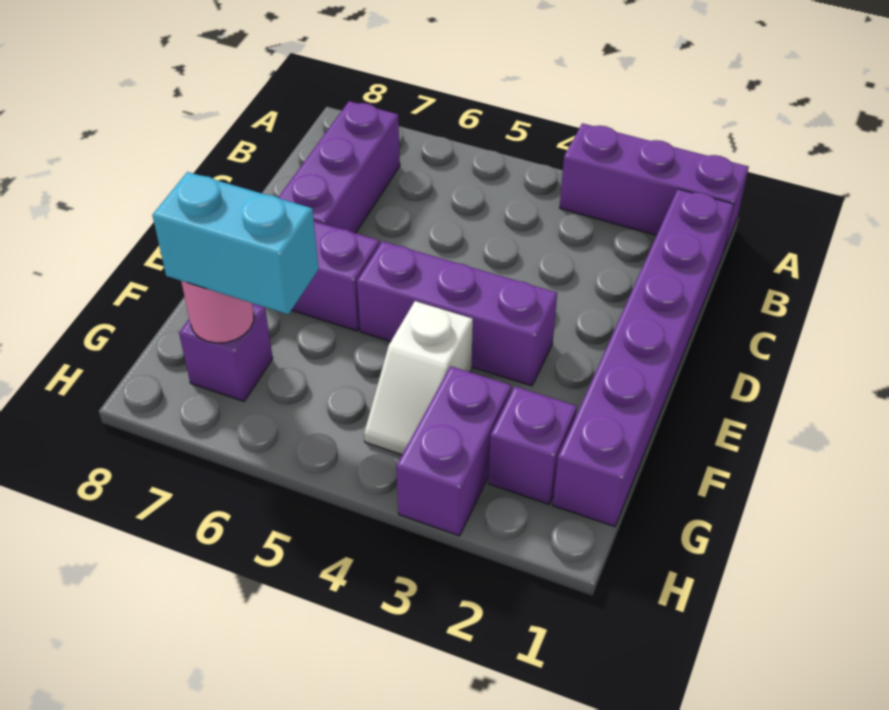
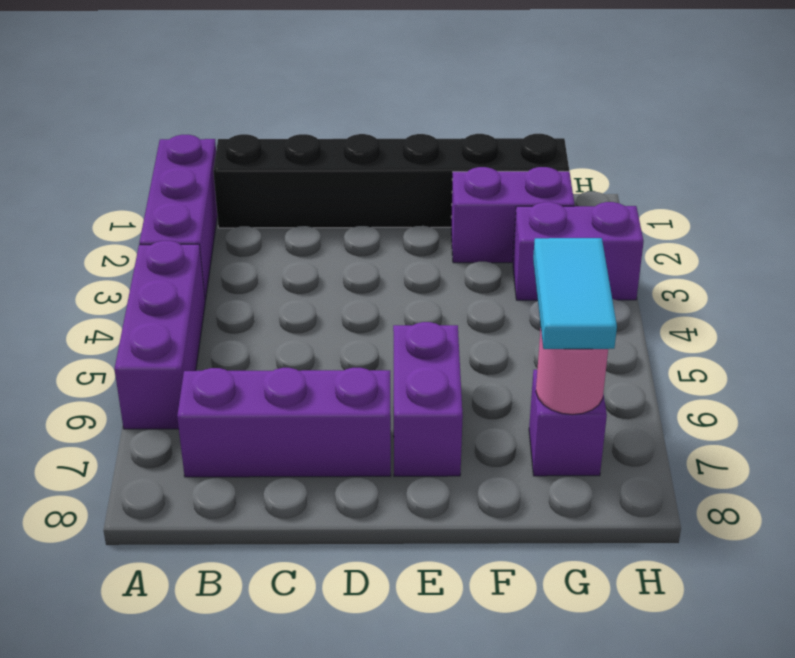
purple brick B1:G1 level 1 -> black brick B1:G1 level 1
purple brick E3:E5 level 1 -> purple brick A4:A6 level 1
white slope F4:G4 level 1 top F -> none
purple brick G2 level 1 -> purple brick F2:G2 level 1
cyan brick G6:G7 level 3 -> cyan tile G6:G7 level 3

